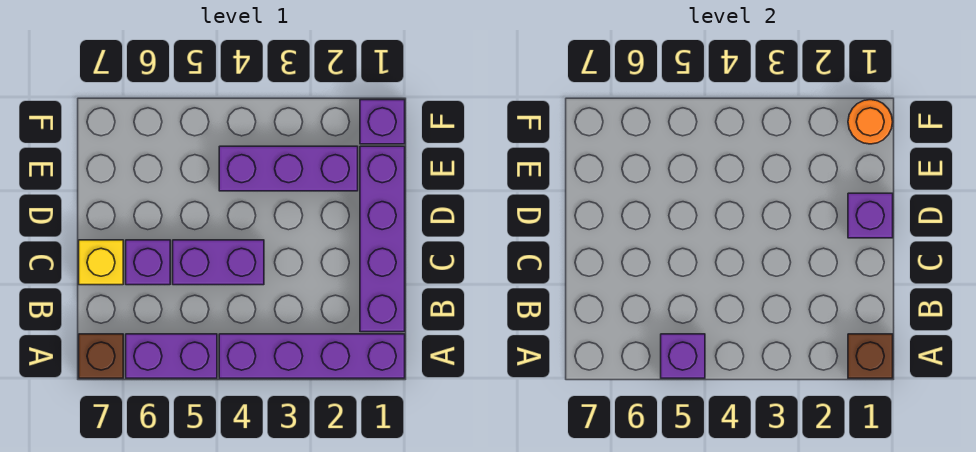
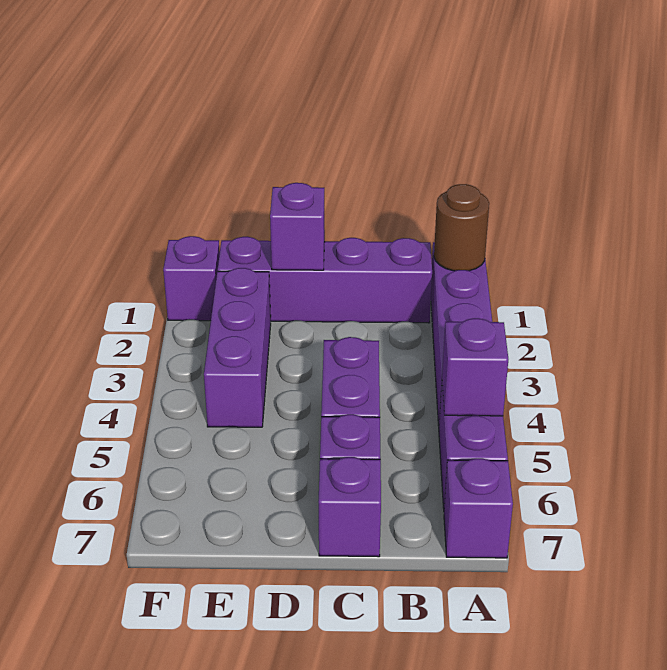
brown brick A1 level 2 -> brown round brick A1 level 2
brown brick A7 level 1 -> purple brick A7 level 1
yellow brick C7 level 1 -> purple brick C7 level 1
orange round brick F1 level 2 -> none

